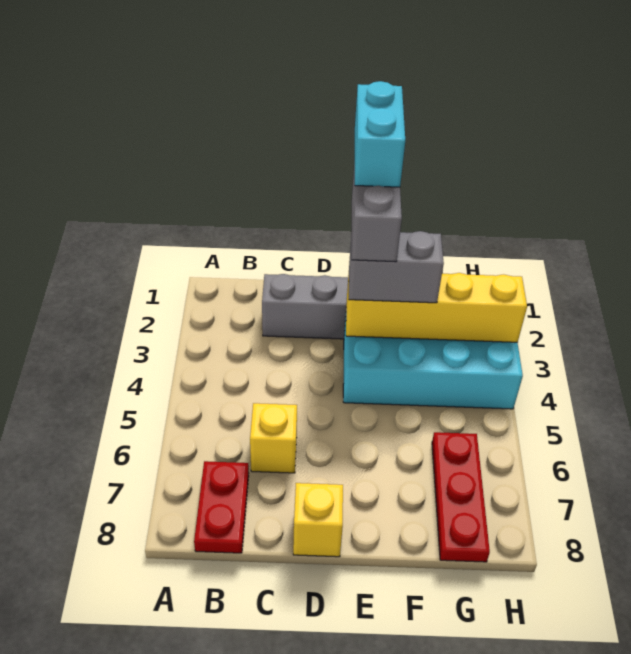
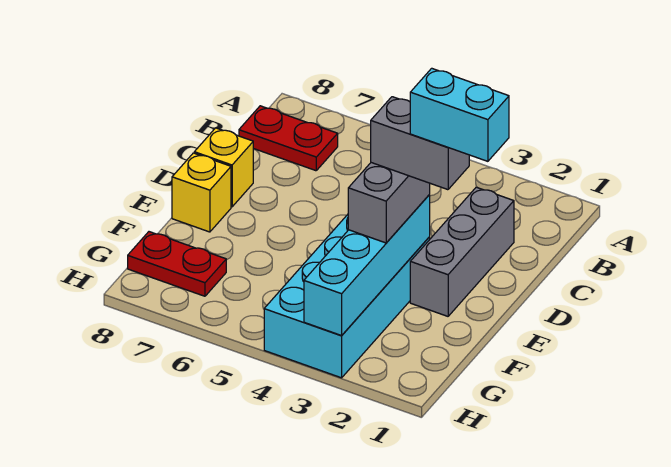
yellow brick C6 level 1 -> yellow brick E8 level 1
yellow brick E3:H3 level 2 -> cyan brick E3:H3 level 2
red plate G6:G8 level 1 -> red plate G7:G8 level 1

